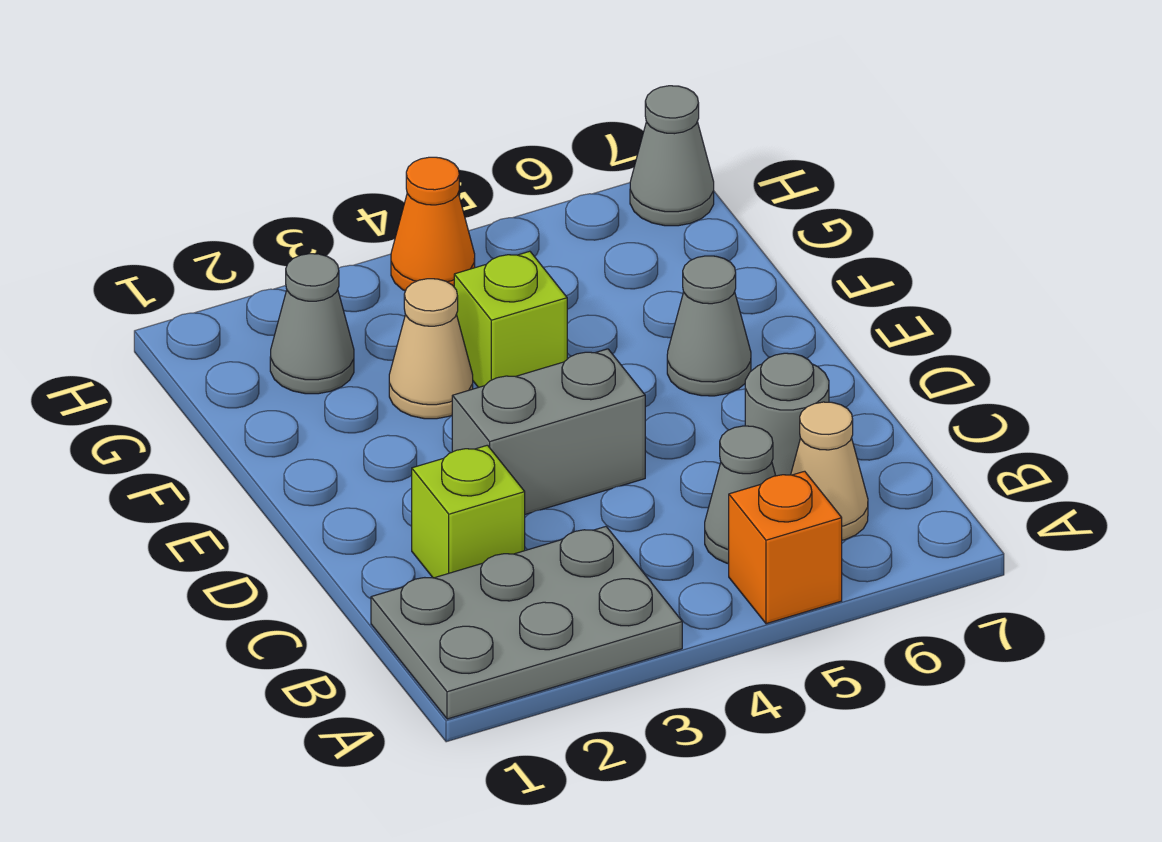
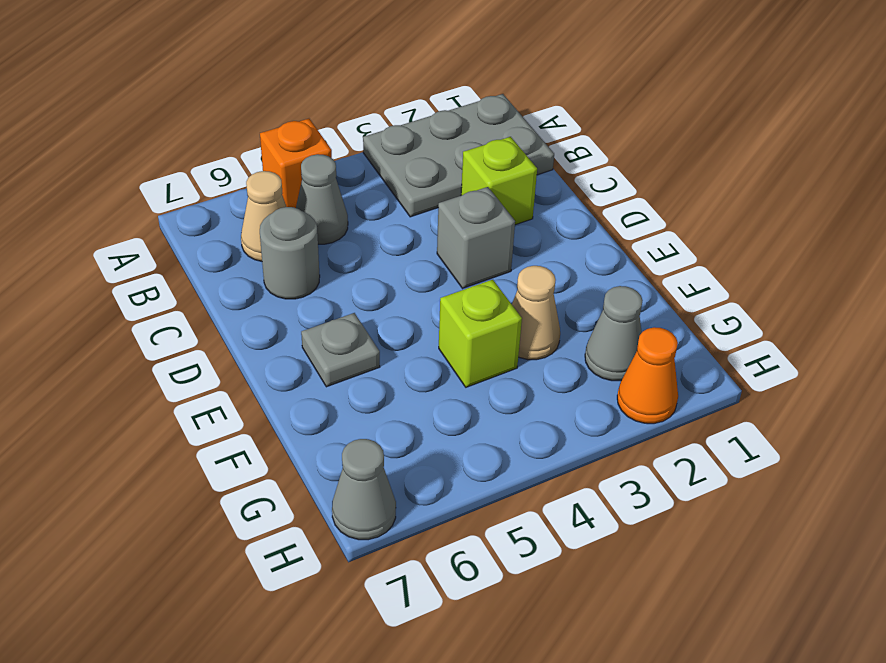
grey brick D3:D4 level 1 -> grey brick D3 level 1
grey cone E6 level 1 -> grey plate E6 level 1
orange cone H4 level 1 -> orange cone H2 level 1

